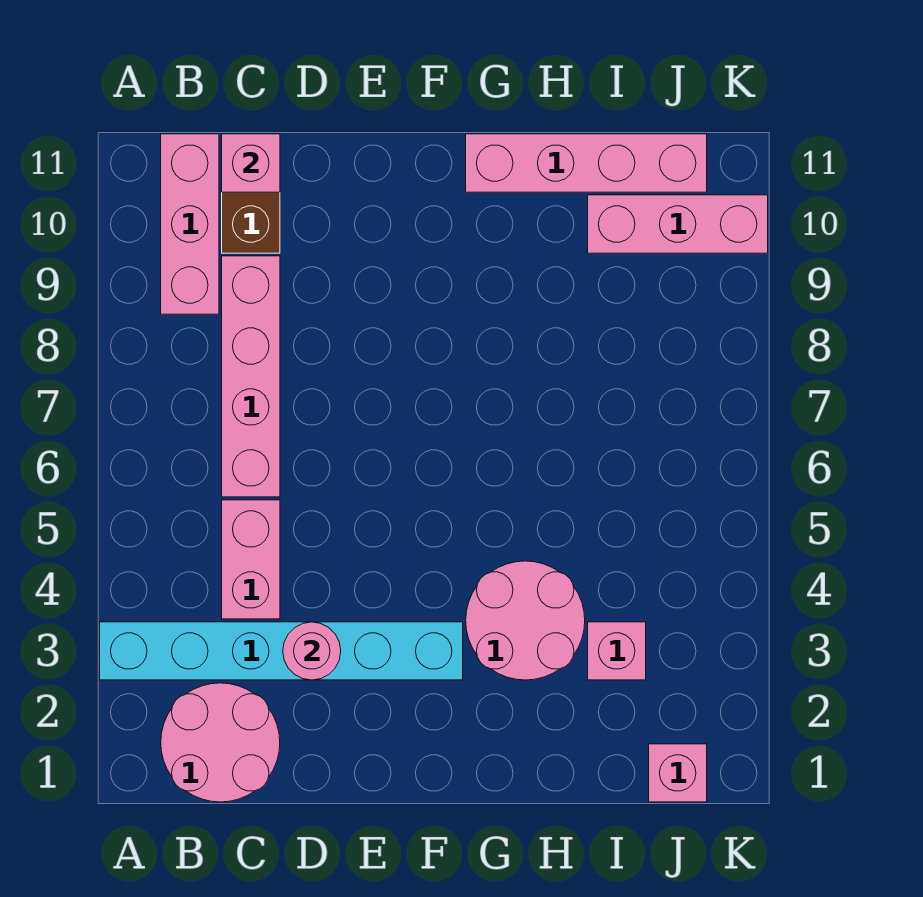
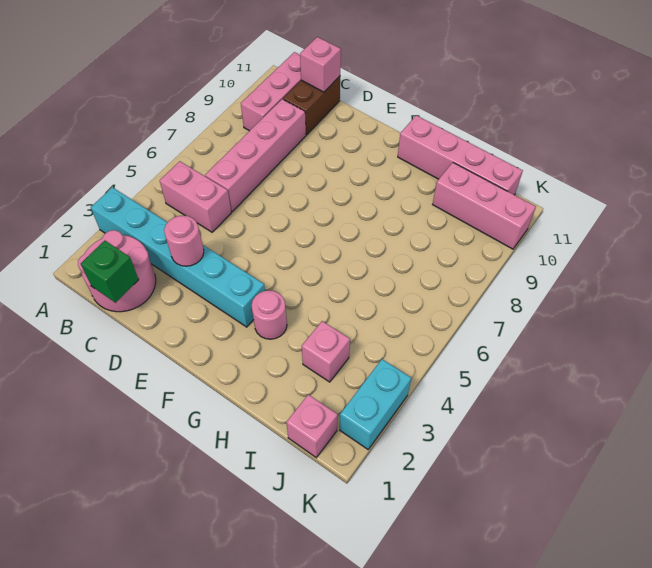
none -> green brick C1 level 2
pink brick C4:C5 level 1 -> pink brick B5:C5 level 1
pink round brick G3:H4 level 1 -> pink round brick G3 level 1
none -> cyan brick K2:K3 level 1

